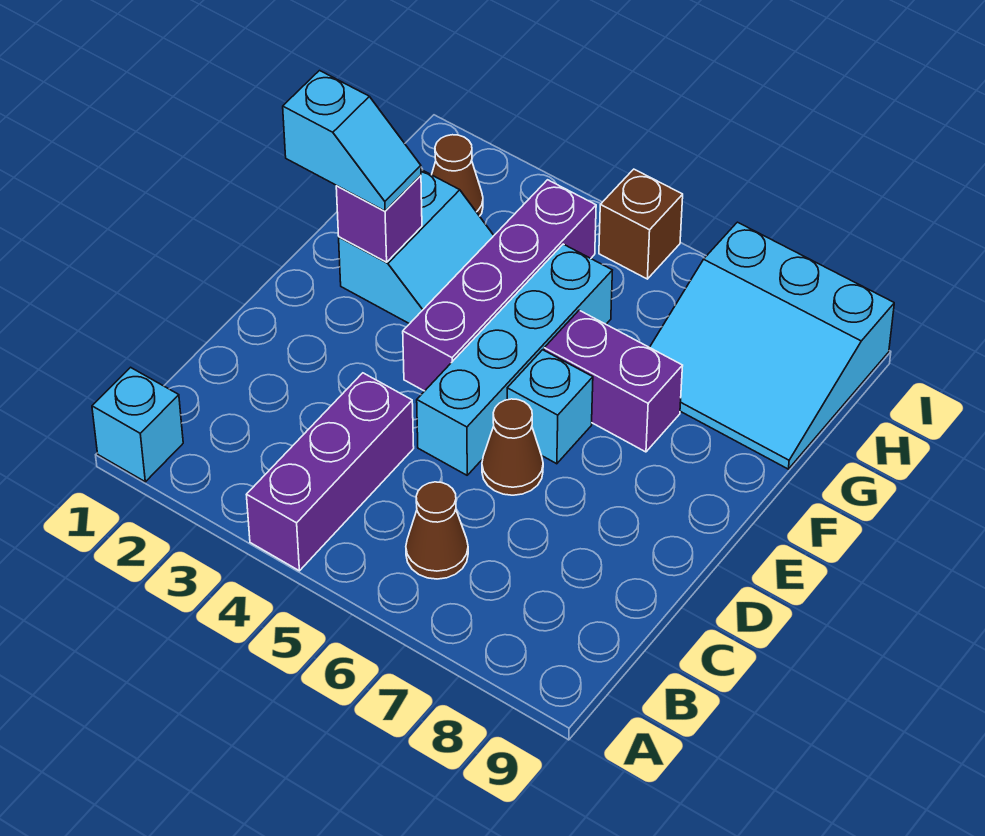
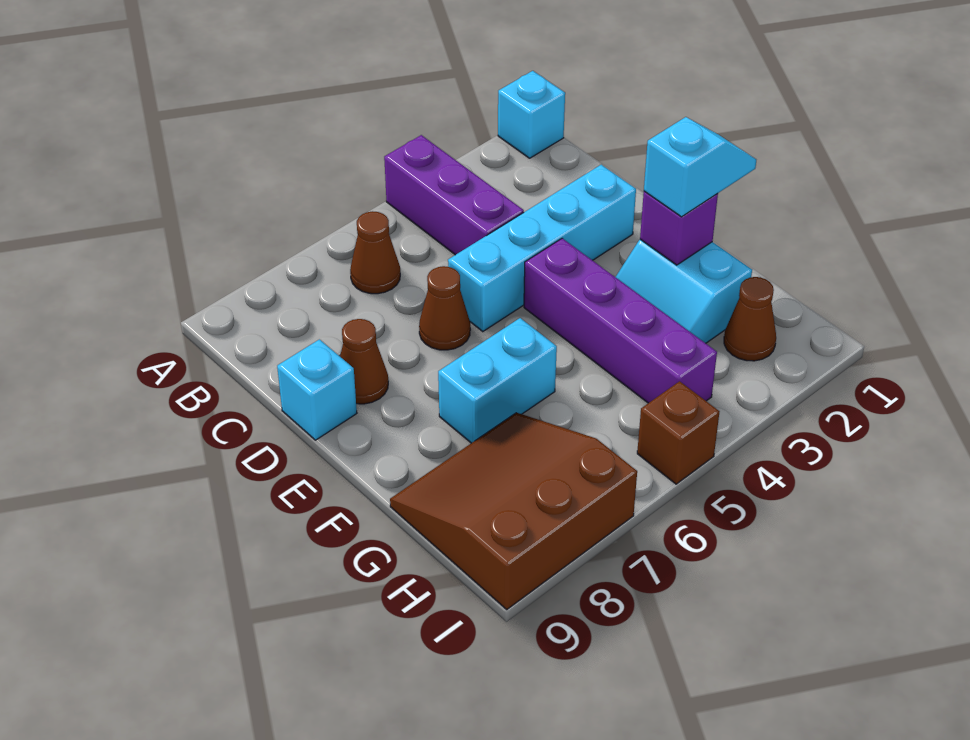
cyan brick D5:G5 level 1 -> cyan brick D2:D5 level 1
none -> brown cone D8 level 1
cyan brick E6 level 1 -> cyan brick D9 level 1
cyan slope F1:F2 level 3 top 1 -> cyan slope F1:F2 level 3 top 2
purple brick F6:F7 level 1 -> cyan brick F6:F7 level 1
cyan slope G7:I9 level 1 top I -> brown slope G7:I9 level 1 top I

